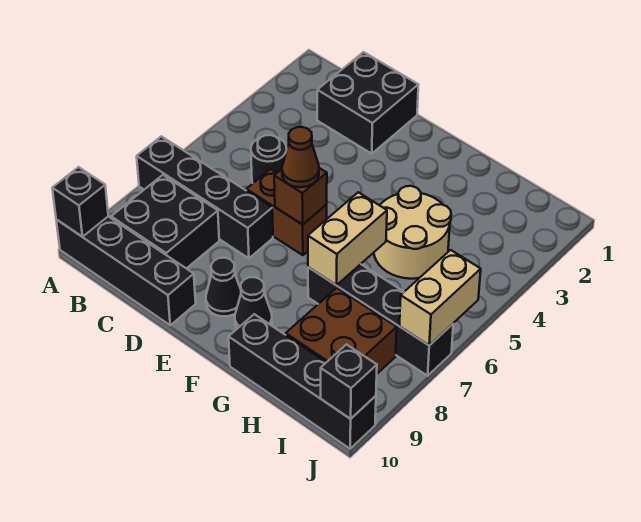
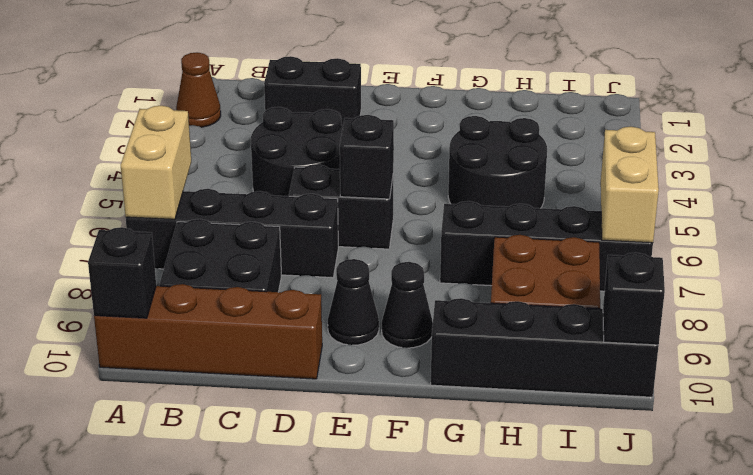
black brick A10:D10 level 1 -> brown brick A10:D10 level 1
black brick C1:D2 level 1 -> black brick C2:D2 level 1
black round brick C5 level 1 -> black round brick C4:D5 level 1
brown brick D6:E6 level 1 -> black brick D6:E6 level 1
brown brick E6 level 2 -> black brick E6 level 2
brown cone E6 level 3 -> brown cone A2 level 1
tan round brick G4:H5 level 1 -> black round brick G4:H5 level 1
tan brick G6:G7 level 2 -> tan brick A6:A7 level 2

